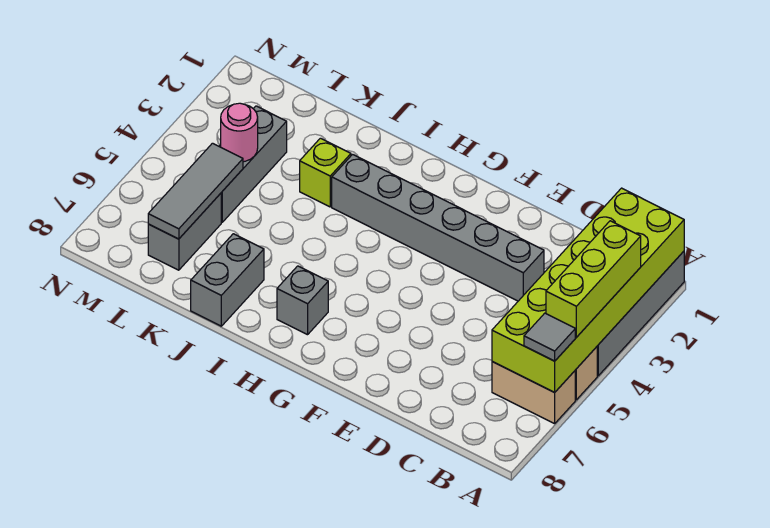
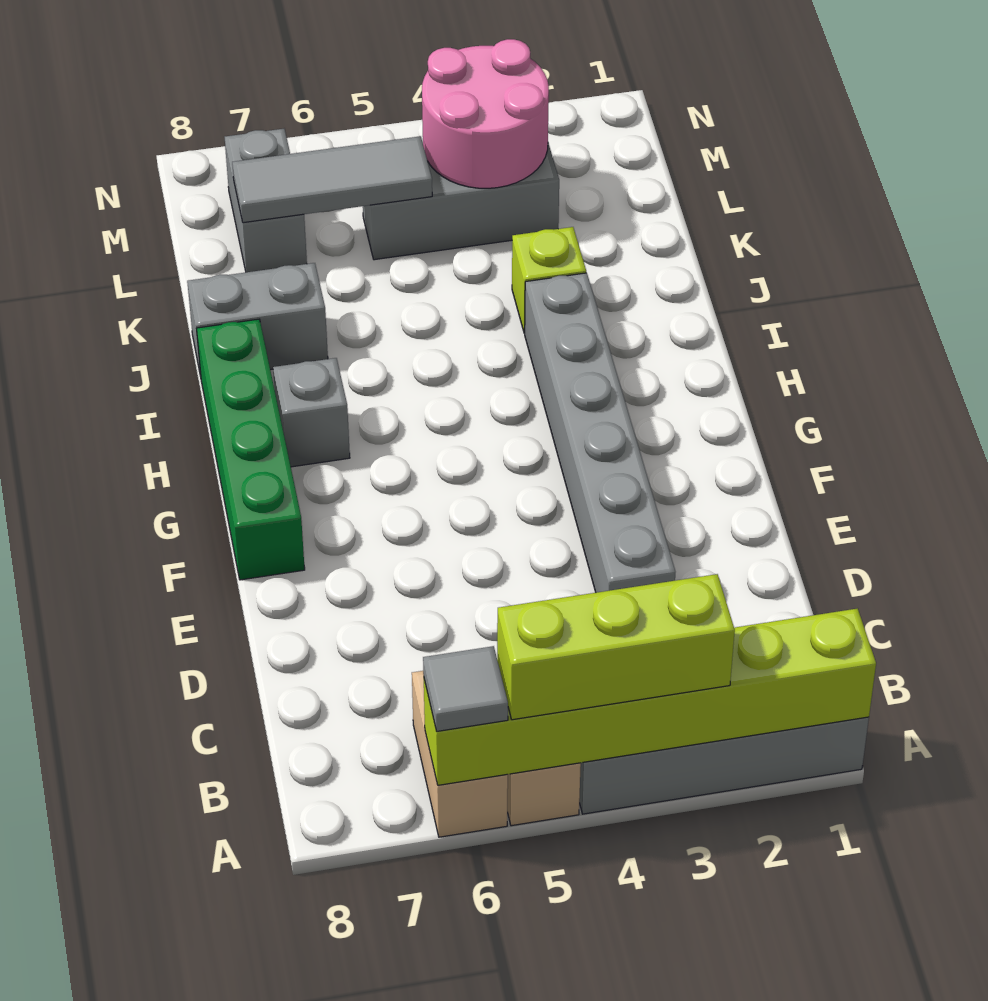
lime brick A1:B6 level 2 -> lime brick A1:A6 level 2
none -> green brick F8:I8 level 1
pink round brick L4 level 2 -> pink round brick L3:M4 level 2
grey brick L6:L7 level 1 -> grey brick L7:M7 level 1

